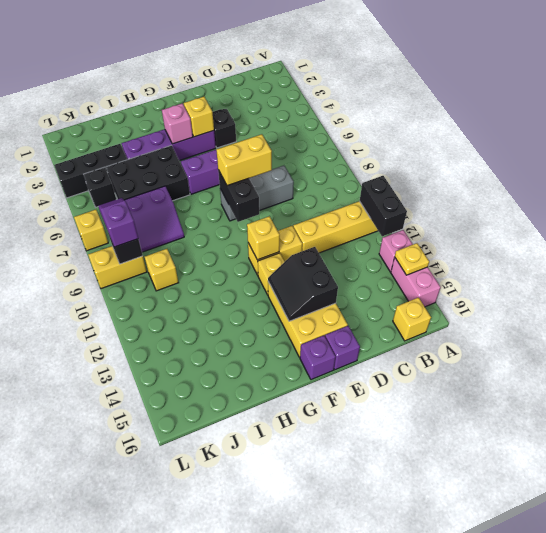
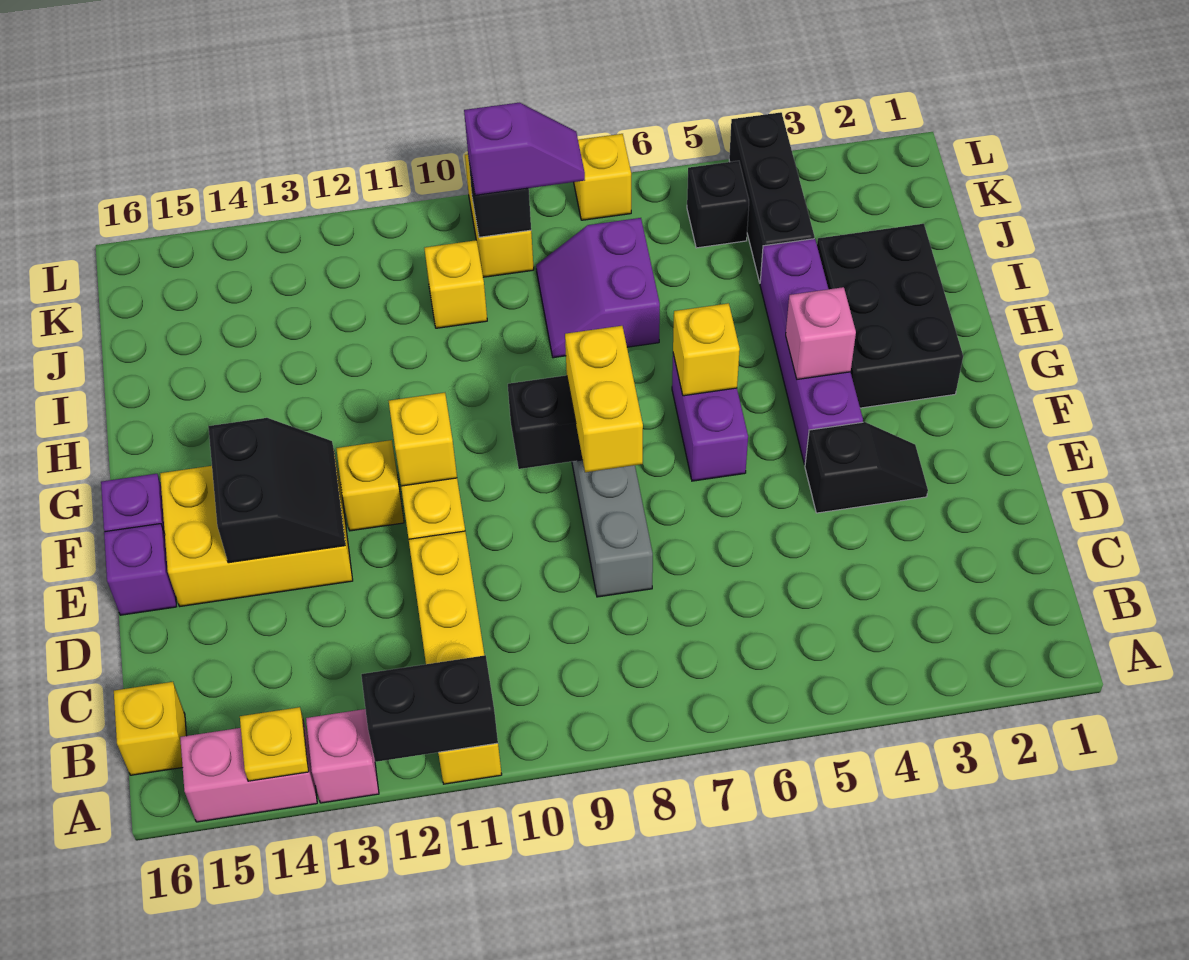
black slope E13:F14 level 2 top E -> black slope E13:F14 level 2 top 14
yellow brick F4 level 2 -> yellow brick G6 level 2
black brick H5:J6 level 1 -> black brick G2:I3 level 1

